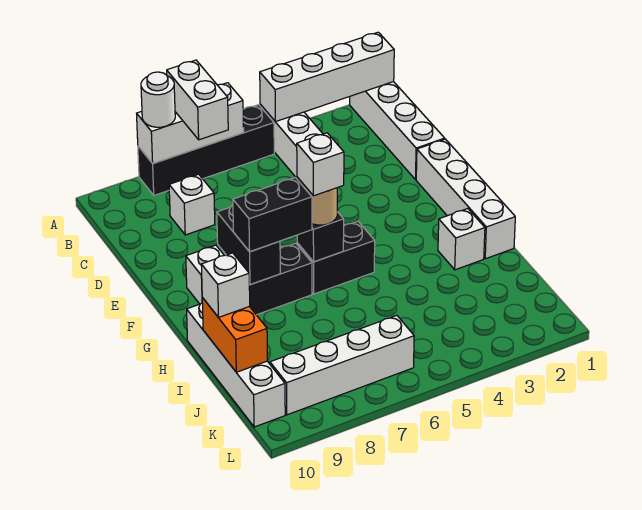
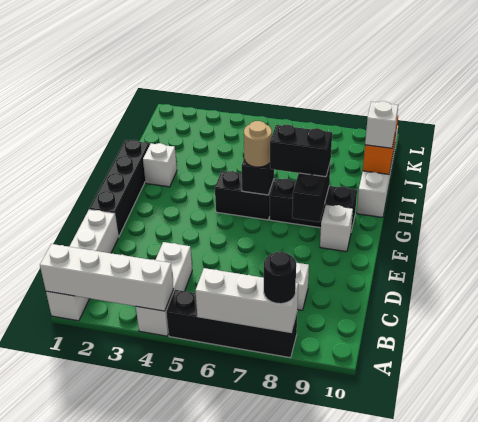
white brick A7:B7 level 3 -> none
white round brick A8 level 3 -> black round brick A8 level 3
white brick E1:H1 level 1 -> black brick E1:H1 level 1
white brick G6 level 4 -> none
white brick K6:K9 level 1 -> none

